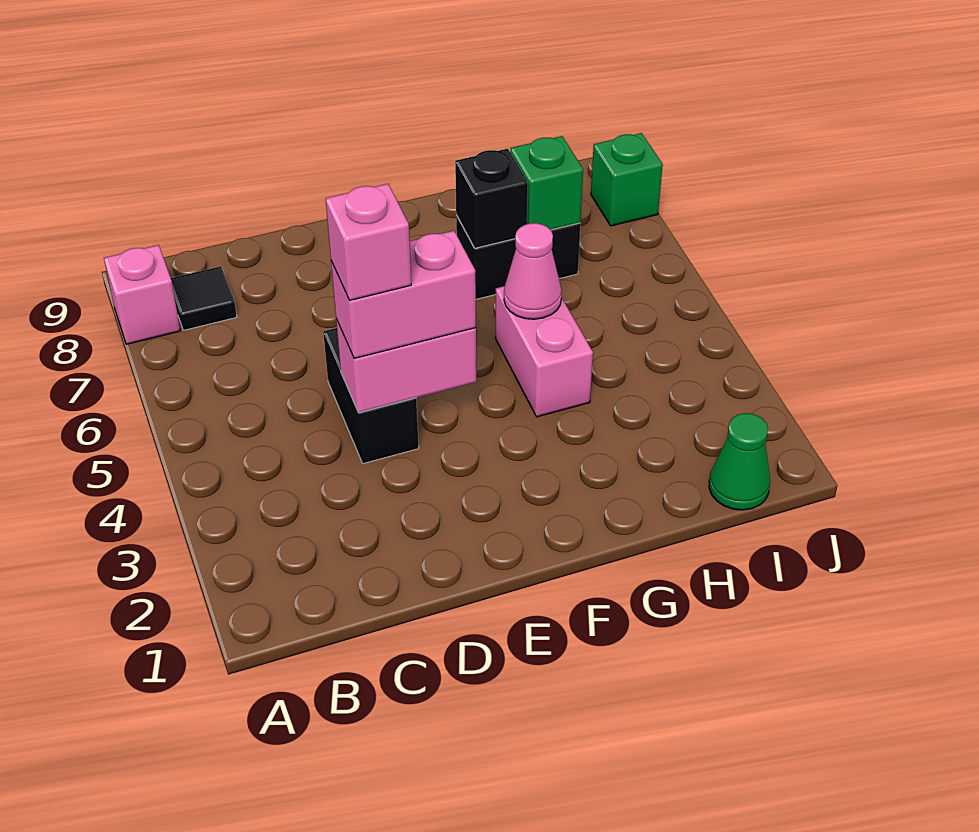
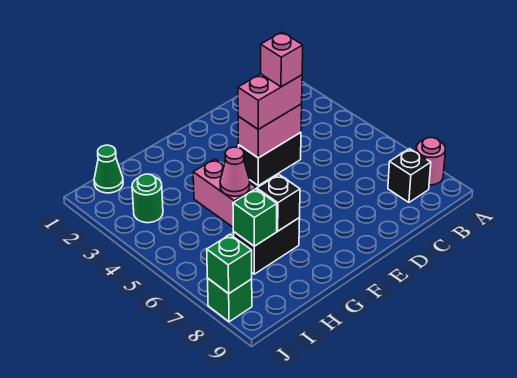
pink brick A8 level 1 -> pink round brick A8 level 1
black tile B8 level 1 -> black brick B8 level 1
black brick D4:D5 level 1 -> black brick D4:E4 level 1
none -> green round brick I3 level 1
none -> green brick J8 level 2

